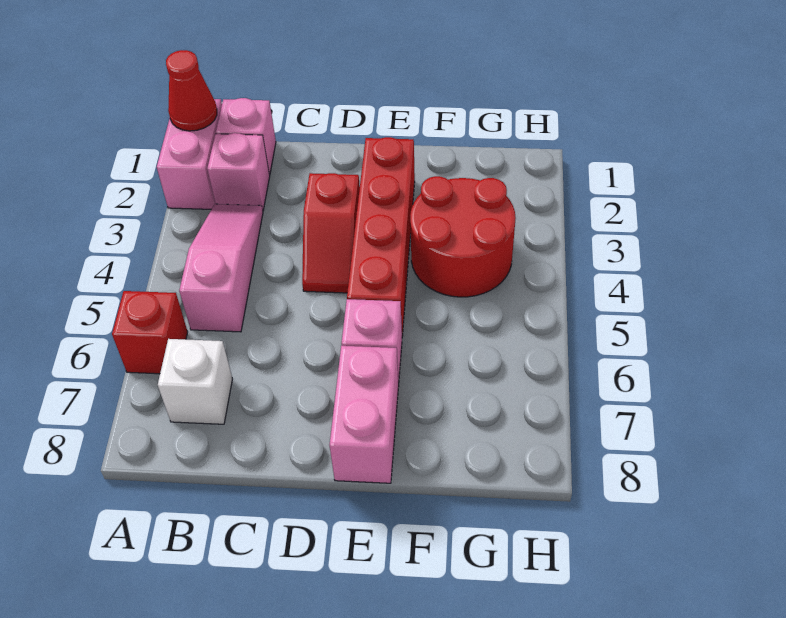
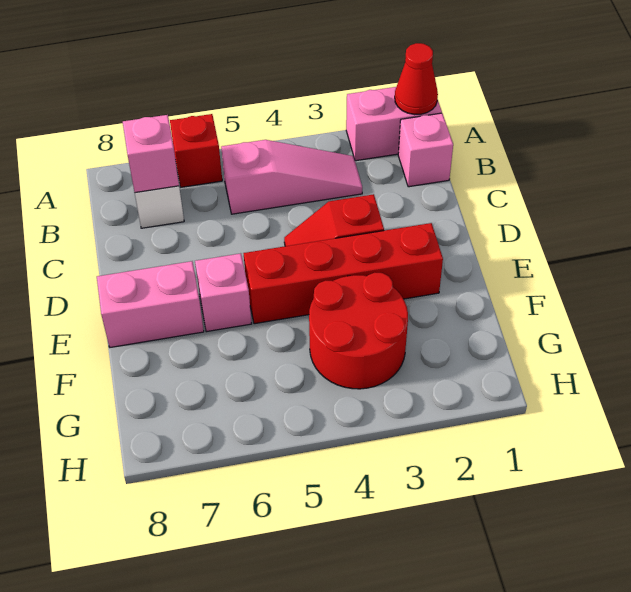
pink brick B2 level 1 -> pink brick B7 level 2

